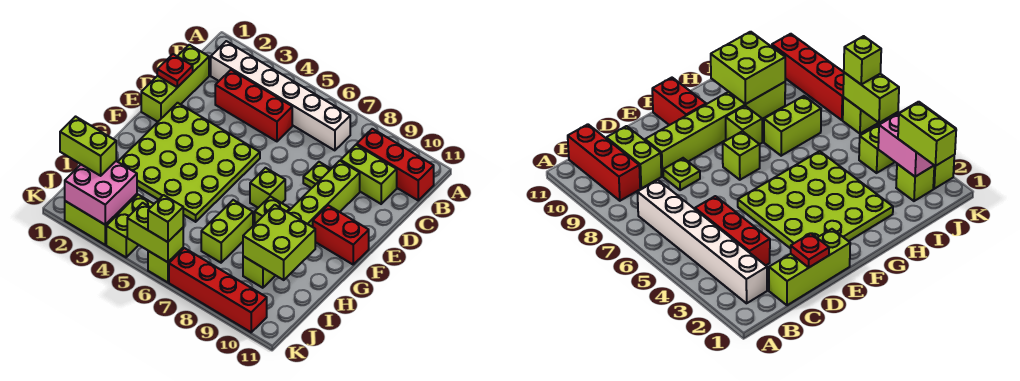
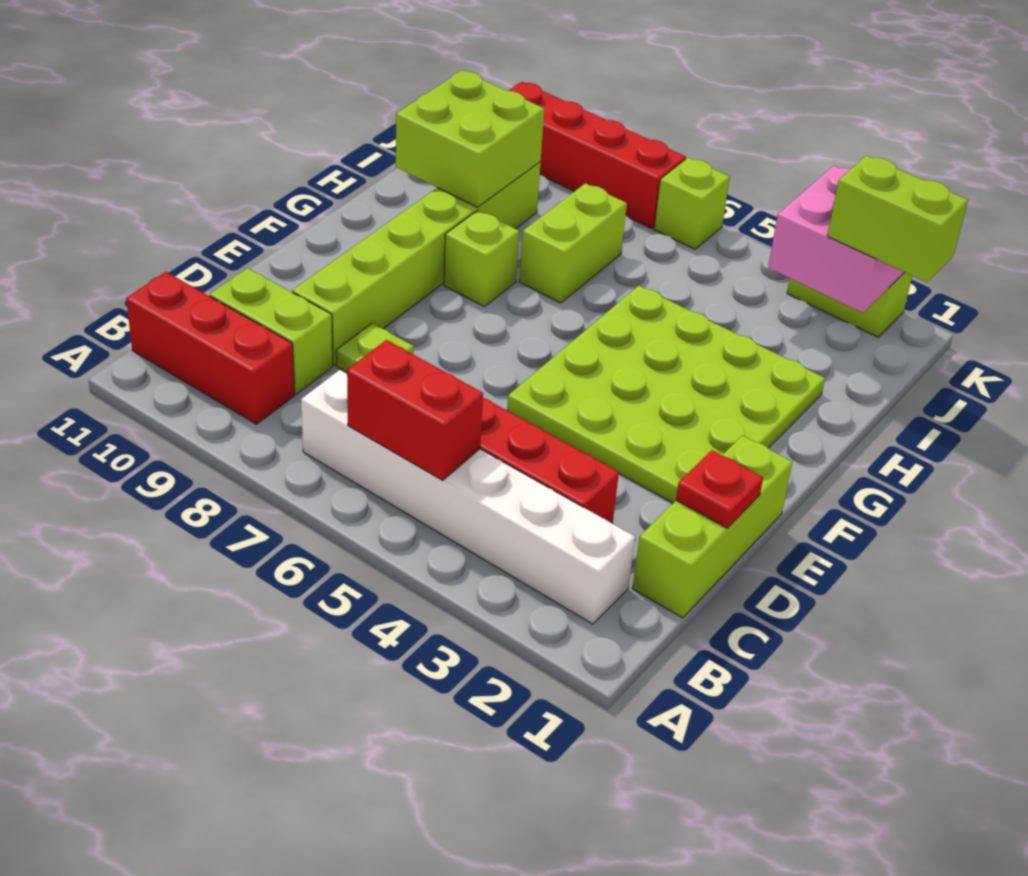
lime brick F7 level 1 -> none
red brick F10:F11 level 1 -> red brick B5:B6 level 2
lime brick J2 level 1 -> none
lime brick J4:K4 level 1 -> none
lime brick K5:K6 level 2 -> none
lime brick K6 level 3 -> none

